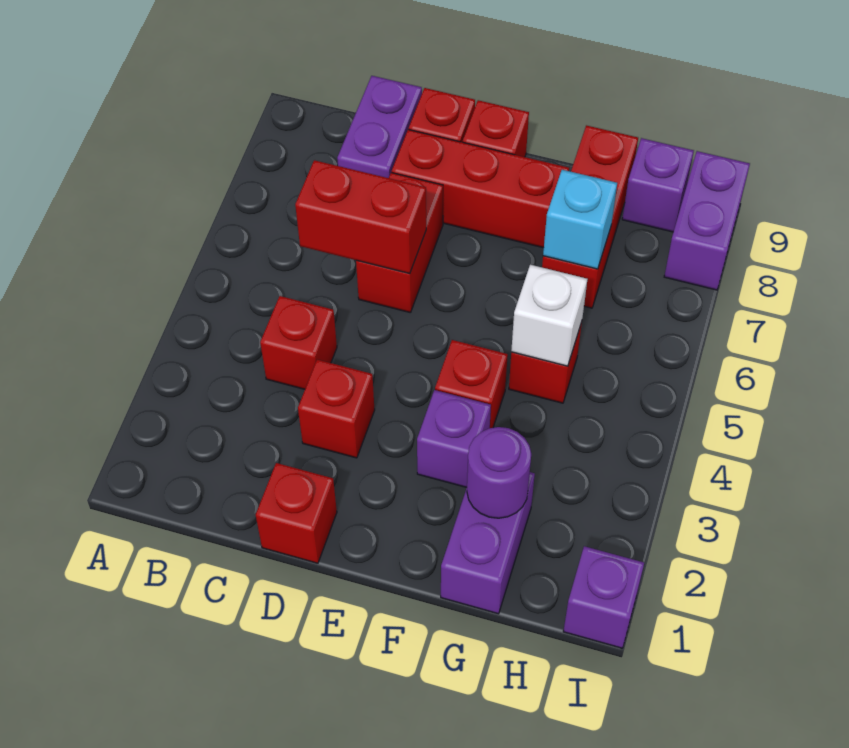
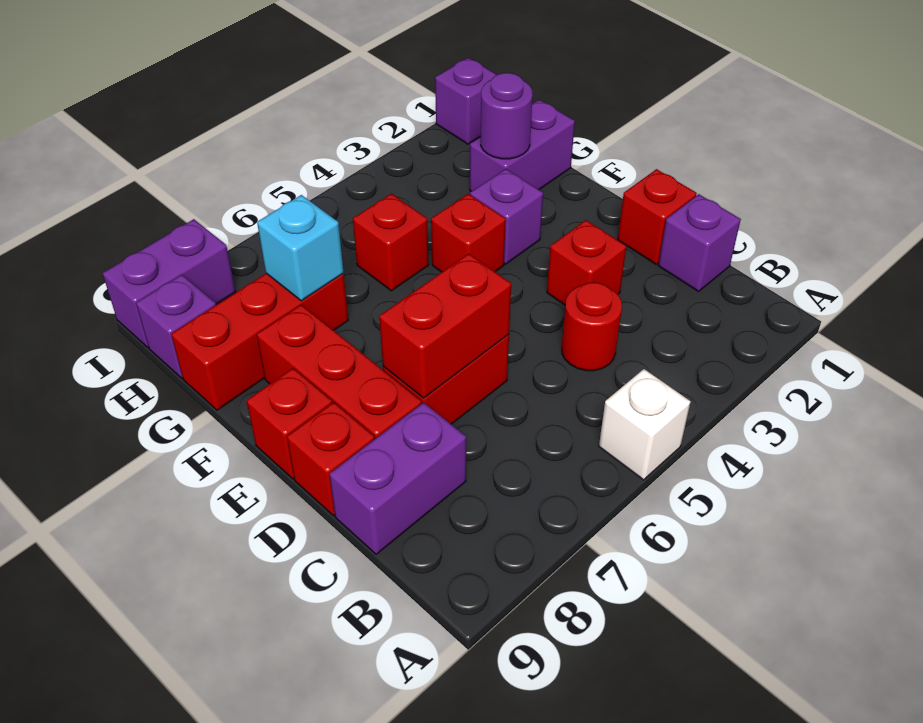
none -> purple brick C1 level 1
red brick C4 level 1 -> red round brick C4 level 1
red brick C6:D6 level 2 -> red brick D6:D7 level 2
white brick G5 level 2 -> white brick A5 level 1

